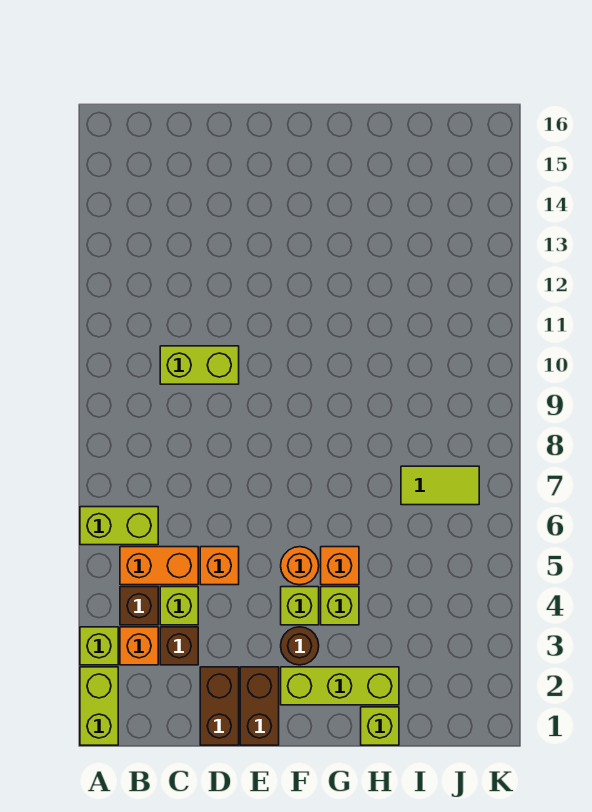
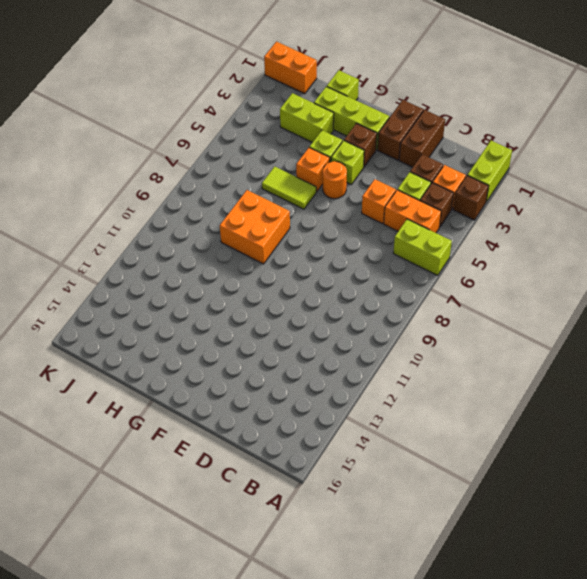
lime brick A3 level 1 -> brown brick A3 level 1
lime brick C10:D10 level 1 -> lime brick H3:I3 level 1
brown round brick F3 level 1 -> brown brick F3 level 1
none -> orange brick G8:H9 level 1
lime tile I7:J7 level 1 -> lime tile G6:H6 level 1
none -> orange brick J1:K1 level 1

